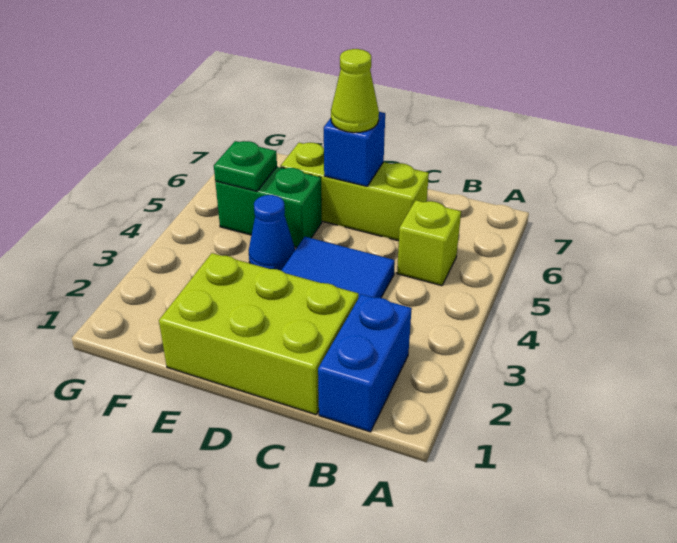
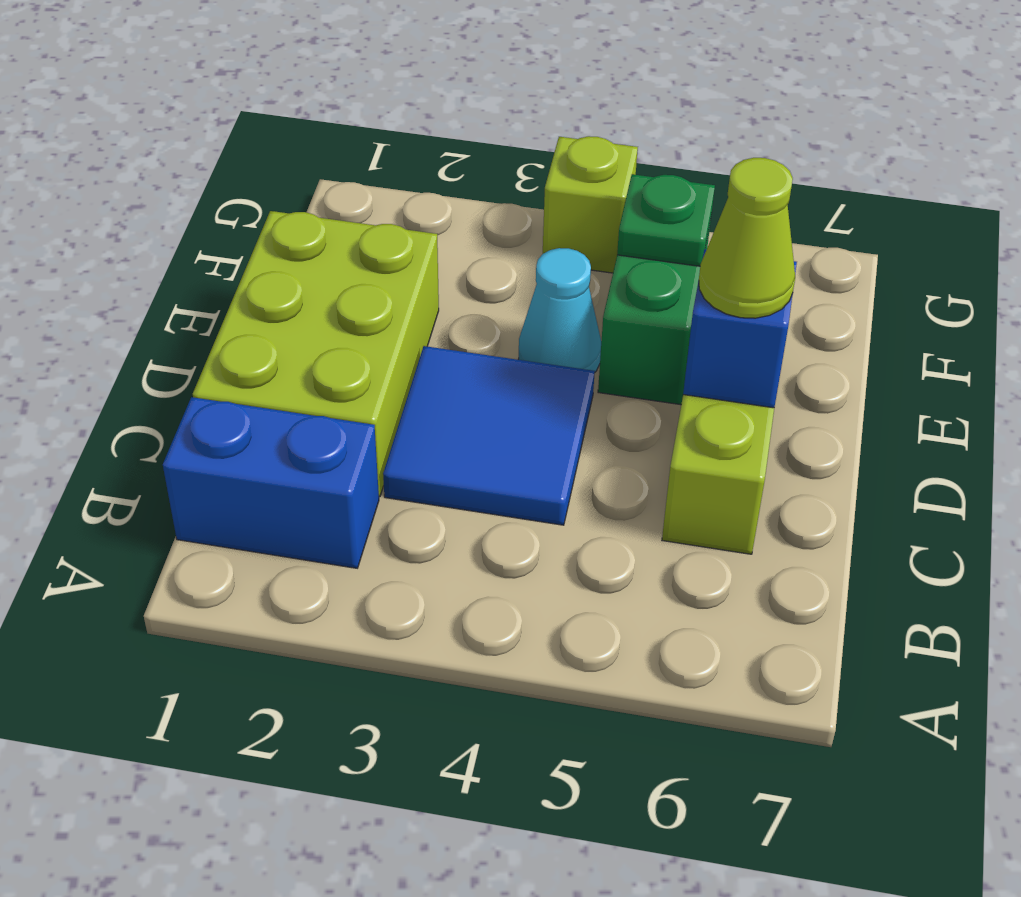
lime brick B5 level 1 -> lime brick G4 level 1
blue cone E4 level 1 -> cyan cone E4 level 1

